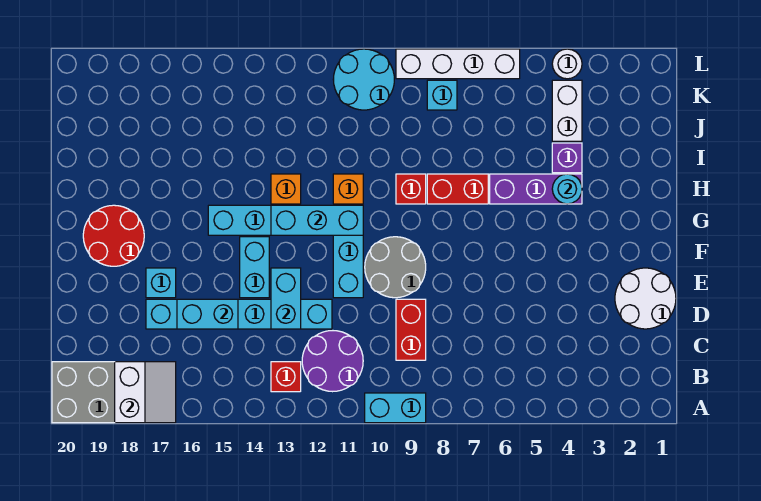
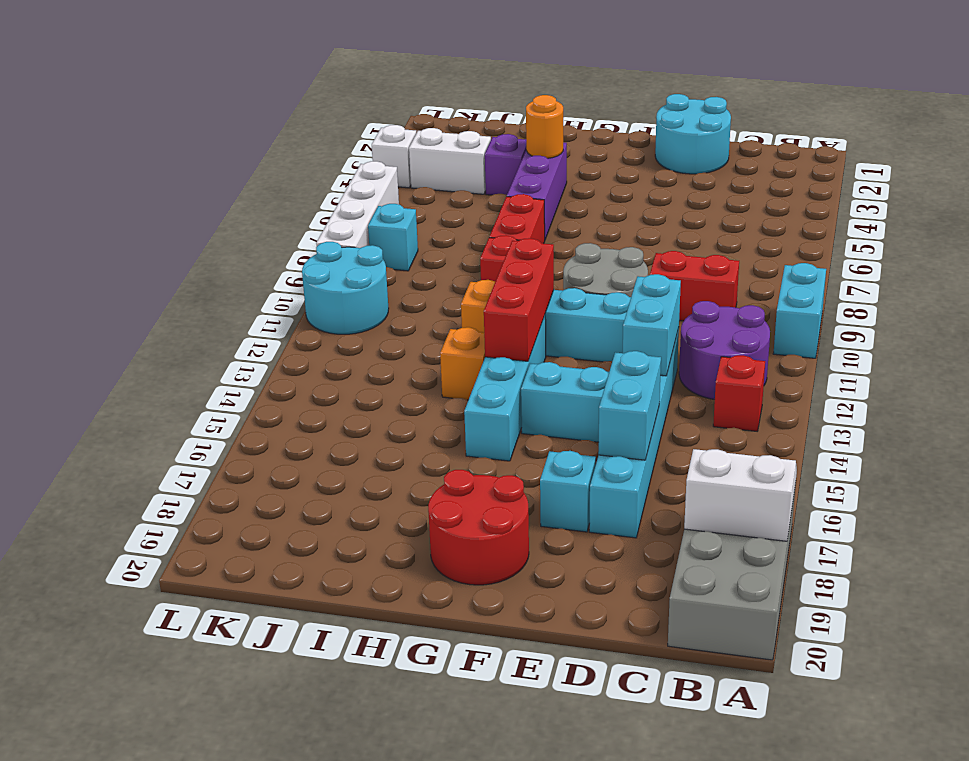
white round brick D1:E2 level 1 -> cyan round brick D1:E2 level 1
cyan brick D13:E13 level 2 -> cyan brick D12:D13 level 2
cyan brick G11:G13 level 2 -> red brick G11:G13 level 2
cyan round brick H4 level 2 -> orange round brick H4 level 2
white round brick L4 level 1 -> white brick L4 level 1

